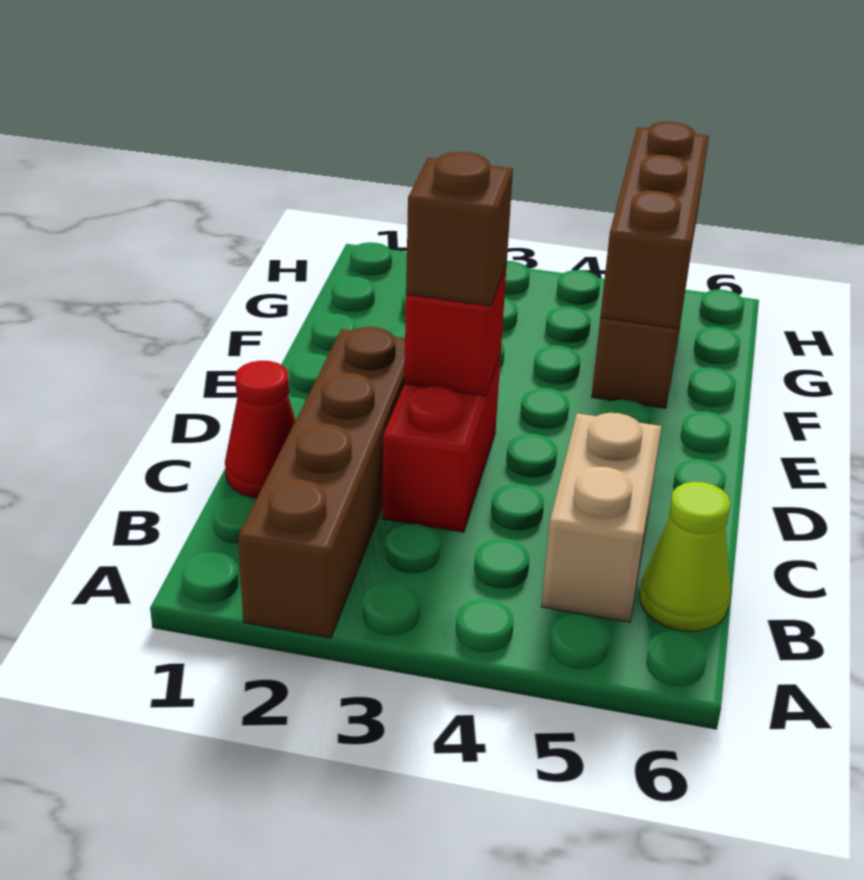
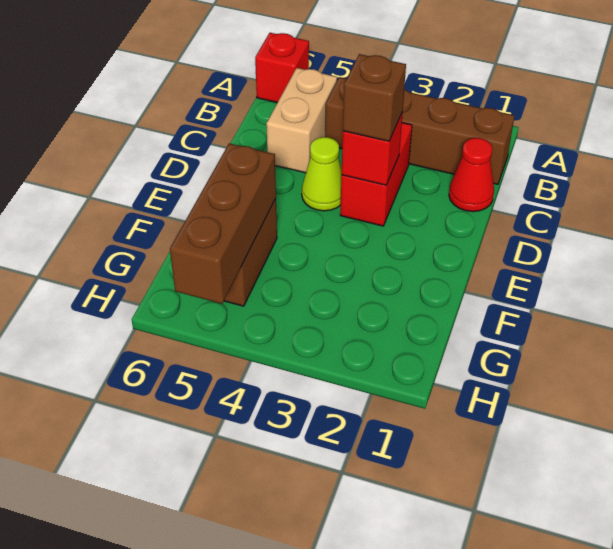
brown brick A2:D2 level 1 -> brown brick B1:B4 level 1
none -> red brick A6 level 1
lime cone B6 level 1 -> lime cone D4 level 1

